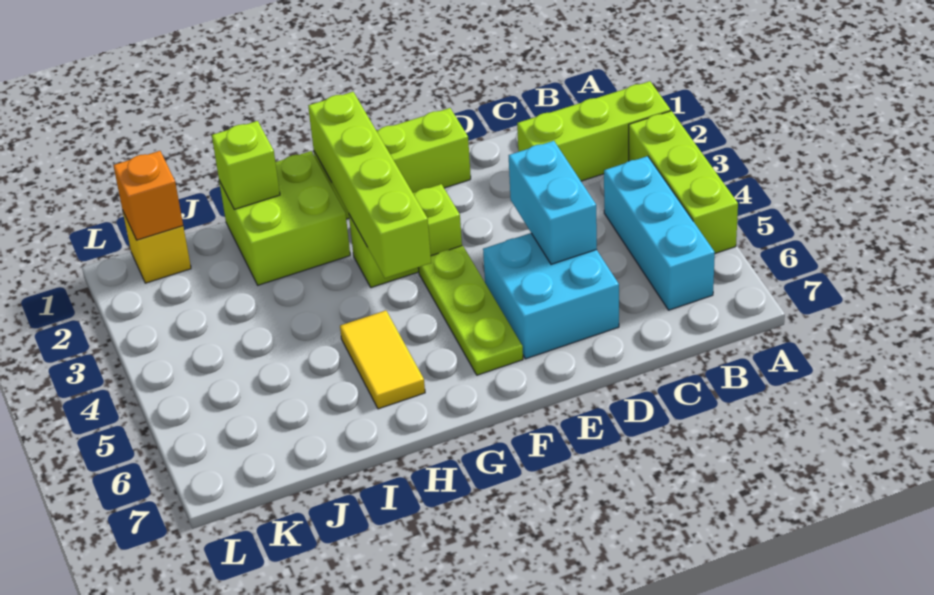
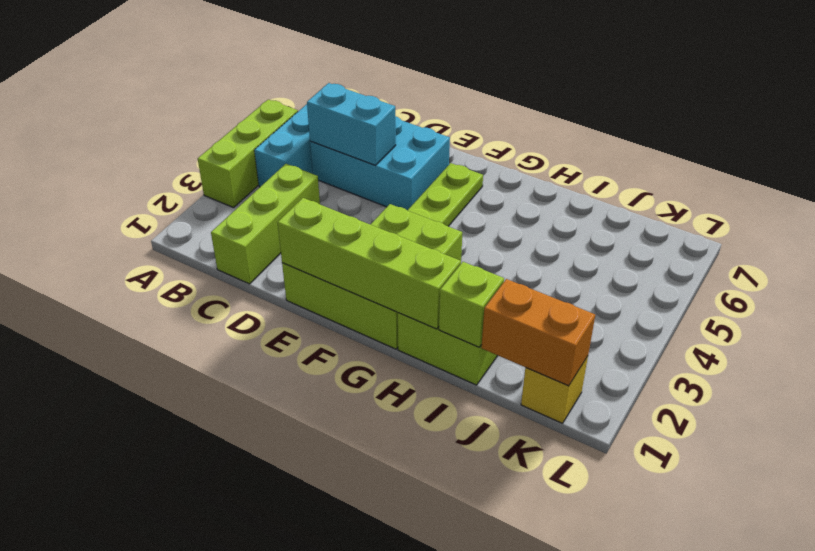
lime brick A2:C2 level 1 -> lime brick C1:C3 level 1
cyan brick D4:D5 level 2 -> cyan brick C5:D5 level 2
cyan brick D5:E6 level 1 -> cyan brick C5:E6 level 1
lime brick G1:G4 level 2 -> lime brick E1:H1 level 2
yellow tile H5:H6 level 1 -> none
orange brick K1 level 2 -> orange brick J1:K1 level 2

